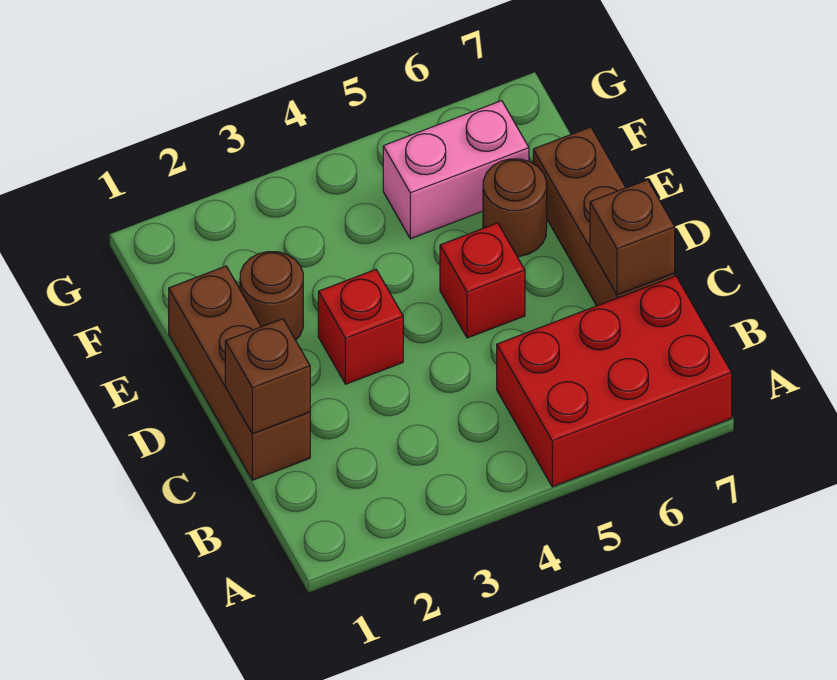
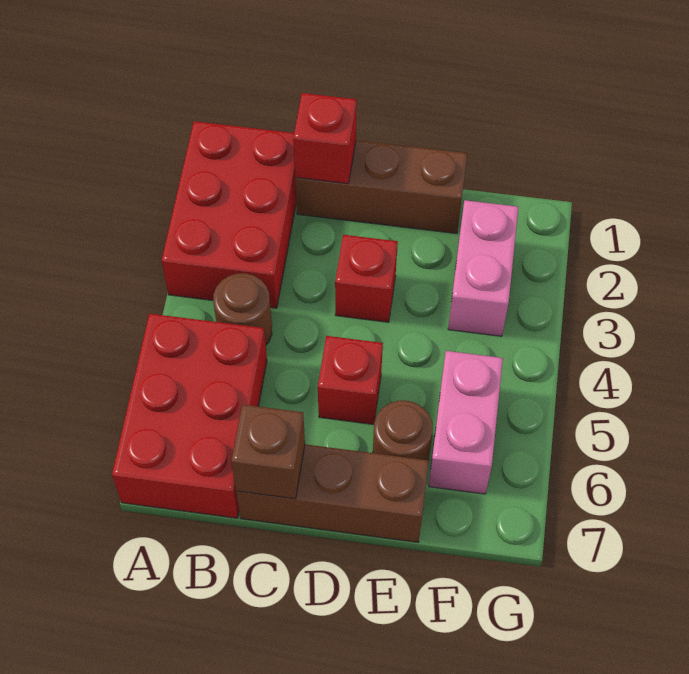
none -> red brick A1:B3 level 1
brown brick C1 level 2 -> red brick C1 level 2
brown round brick E2 level 1 -> brown round brick B4 level 1
none -> pink brick F2:F3 level 1

